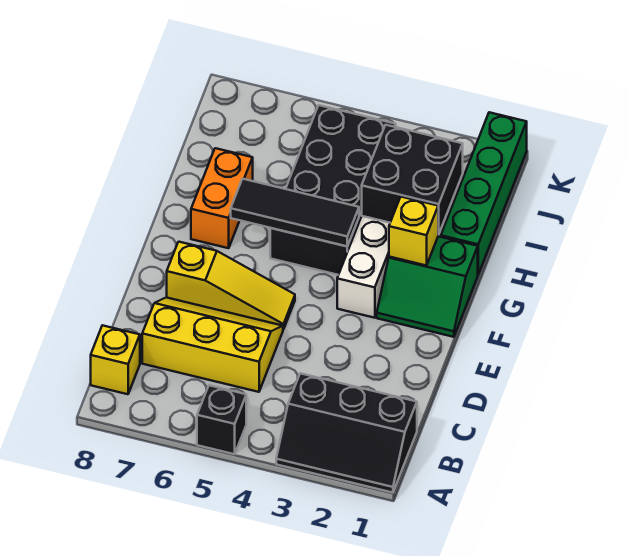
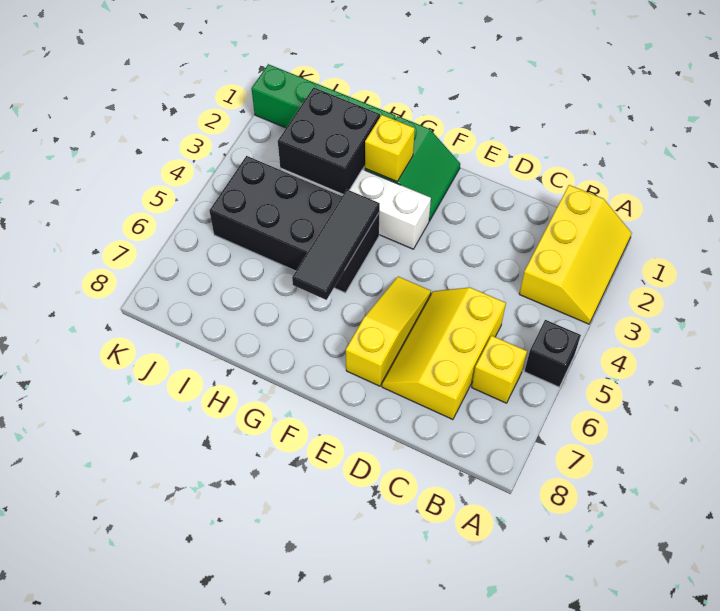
black slope A1:B3 level 1 top B -> yellow slope A1:B3 level 1 top B
yellow brick B8 level 1 -> yellow brick B6 level 1
orange brick G7:H7 level 1 -> none

